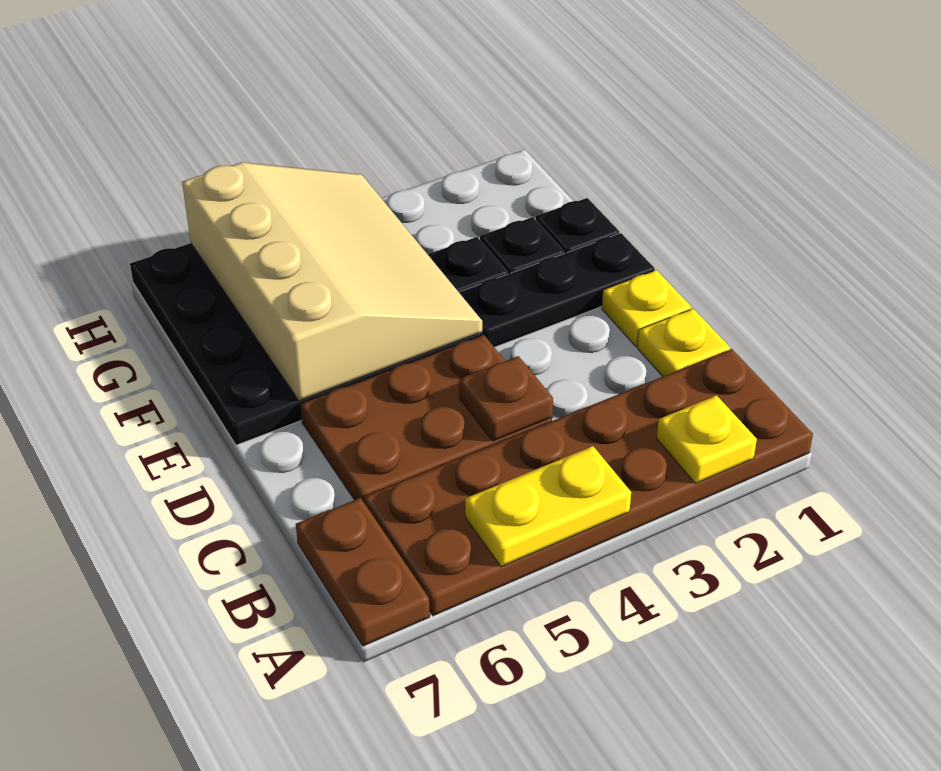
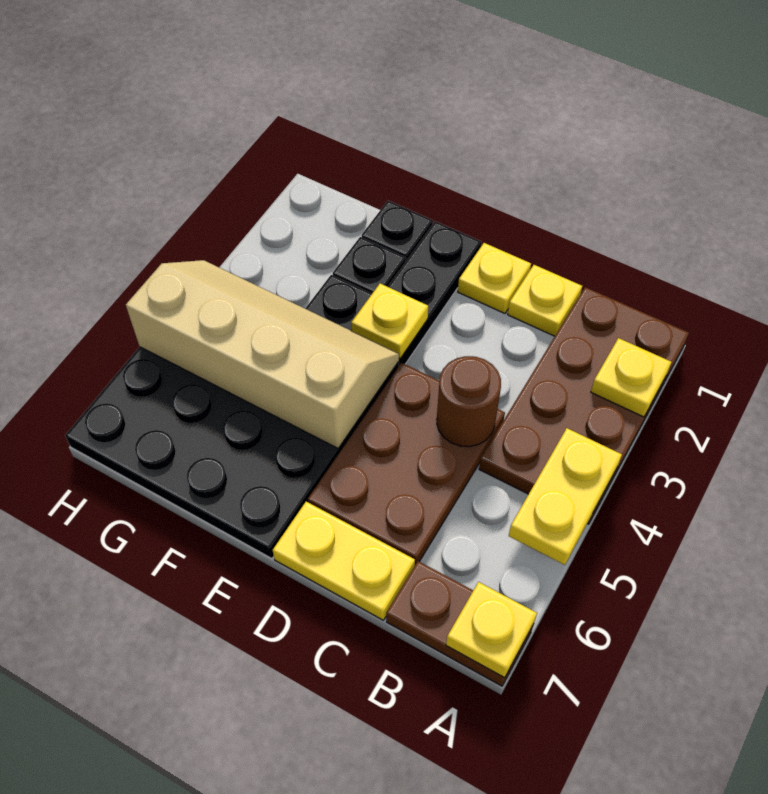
brown plate A1:B6 level 1 -> brown plate A1:B4 level 1
none -> yellow plate A7 level 2
brown plate C4 level 2 -> brown round brick C4 level 2
none -> yellow plate C7:D7 level 1
none -> yellow plate E3 level 2
tan slope E4:H6 level 2 top 6 -> tan slope E4:H5 level 2 top 5

